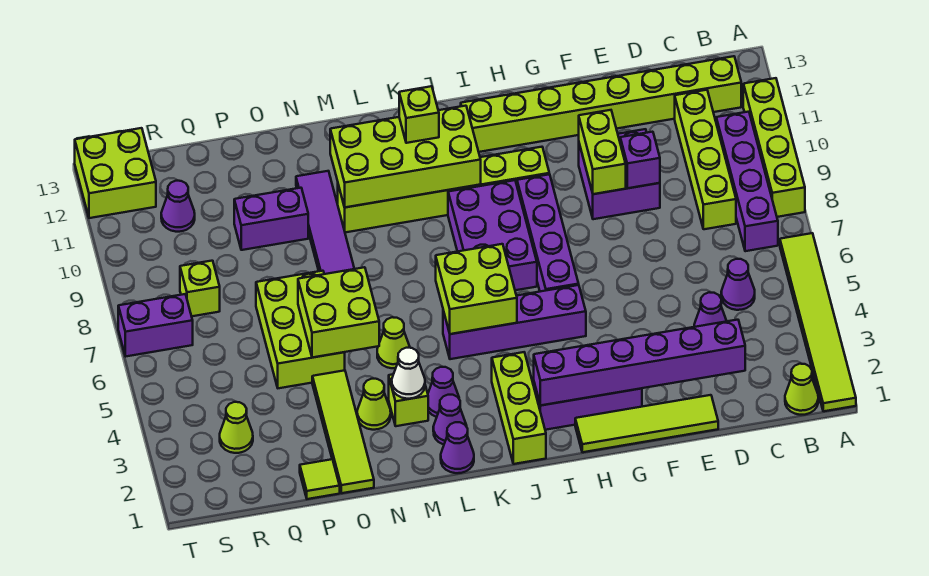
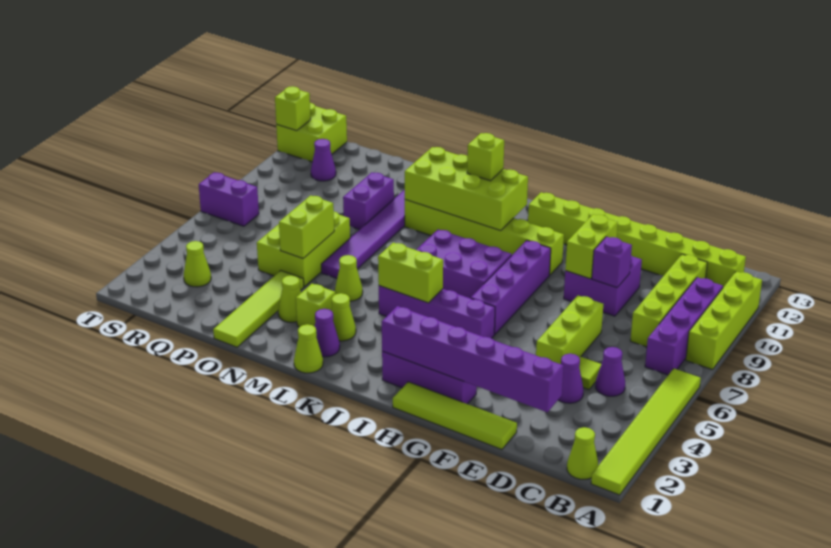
purple brick I7:J9 level 1 -> purple brick I7:K8 level 1
lime brick J1:J3 level 1 -> lime brick E5:E7 level 1
lime brick J5:K6 level 2 -> lime brick J5:K5 level 2
purple cone L1 level 1 -> lime cone L1 level 1
purple cone L3 level 1 -> lime cone L3 level 1
white cone M3 level 2 -> none
lime brick N5:O6 level 2 -> lime brick O5:O6 level 2
purple brick O10:P10 level 1 -> purple brick O9:O10 level 1
lime tile P1 level 1 -> lime tile D5 level 1
lime brick R8 level 1 -> lime brick T12 level 2

